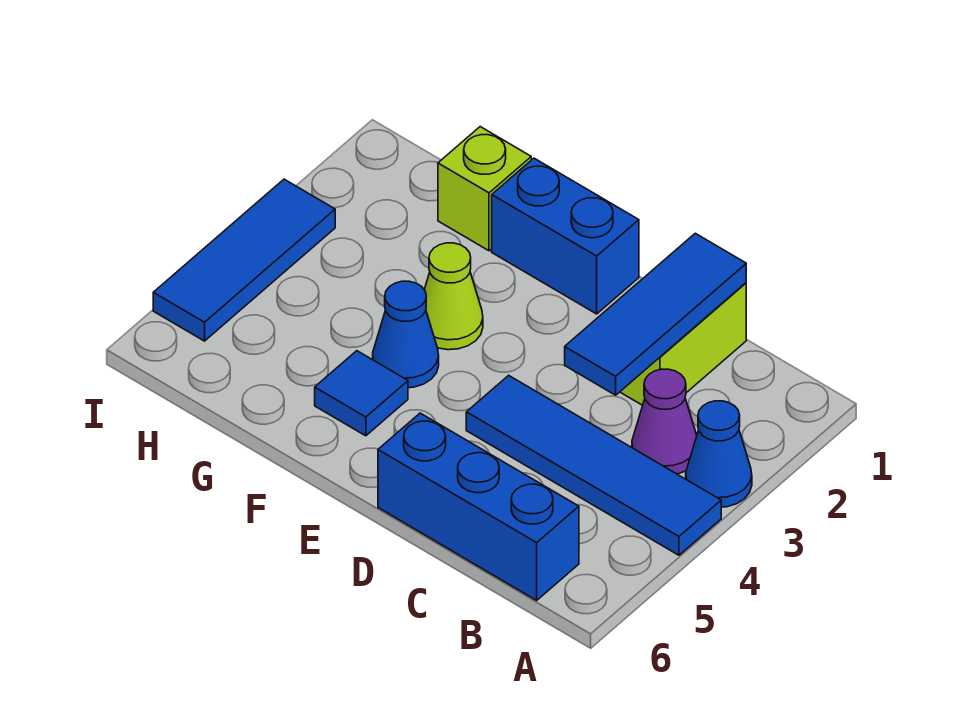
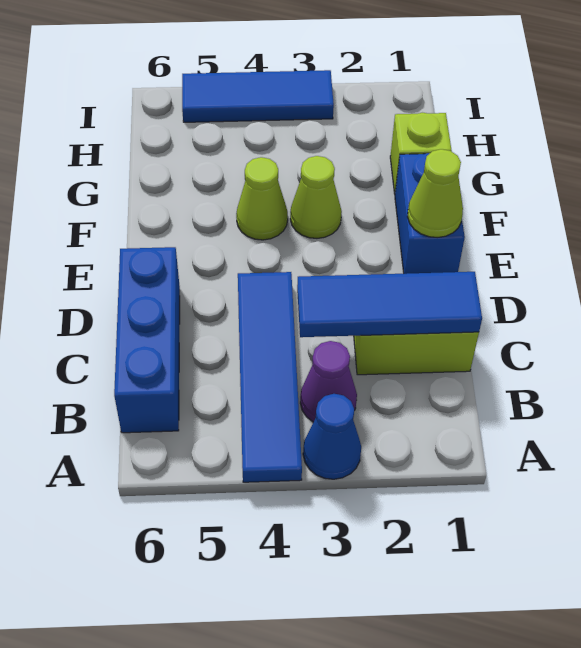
none -> lime cone E1 level 2
blue cone F4 level 1 -> lime cone F4 level 1
blue tile F5 level 1 -> none

